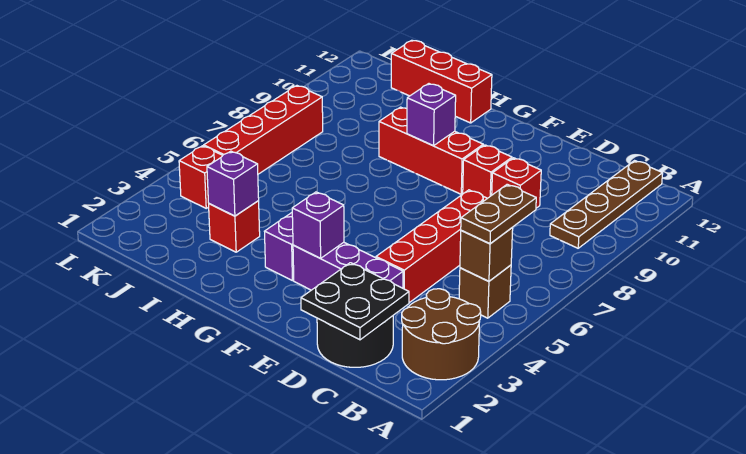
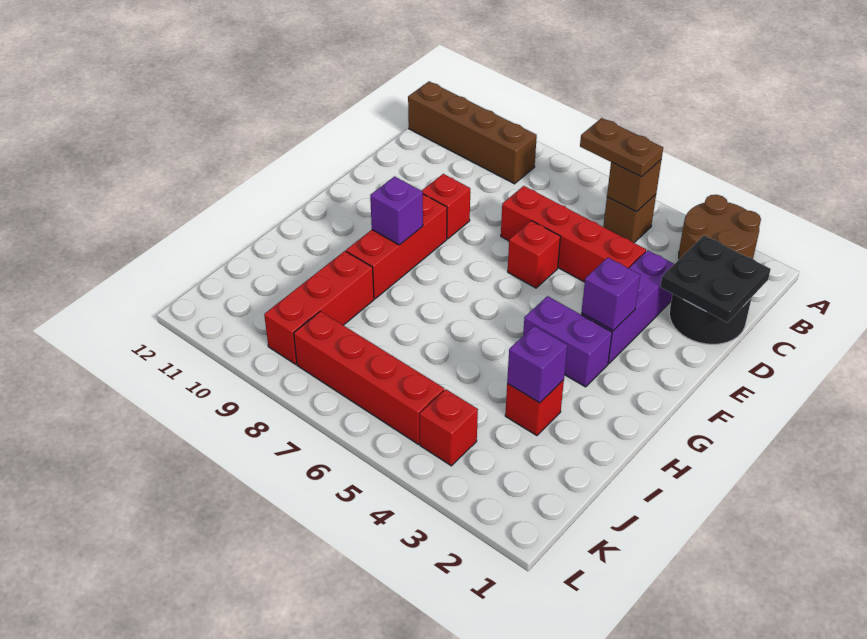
brown plate B9:B12 level 1 -> brown brick B9:B12 level 1
red brick D9 level 1 -> red brick E6 level 1
red brick H12:J12 level 1 -> red brick I9:K9 level 1

